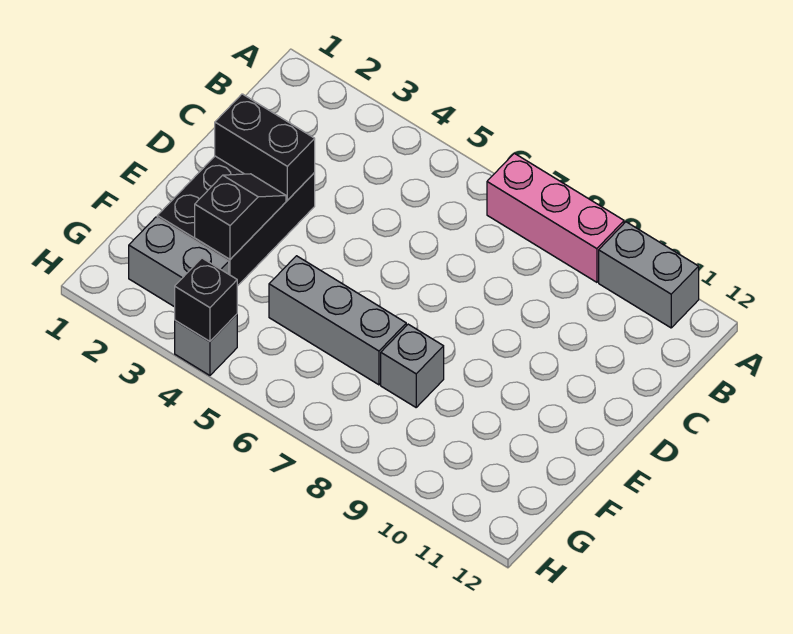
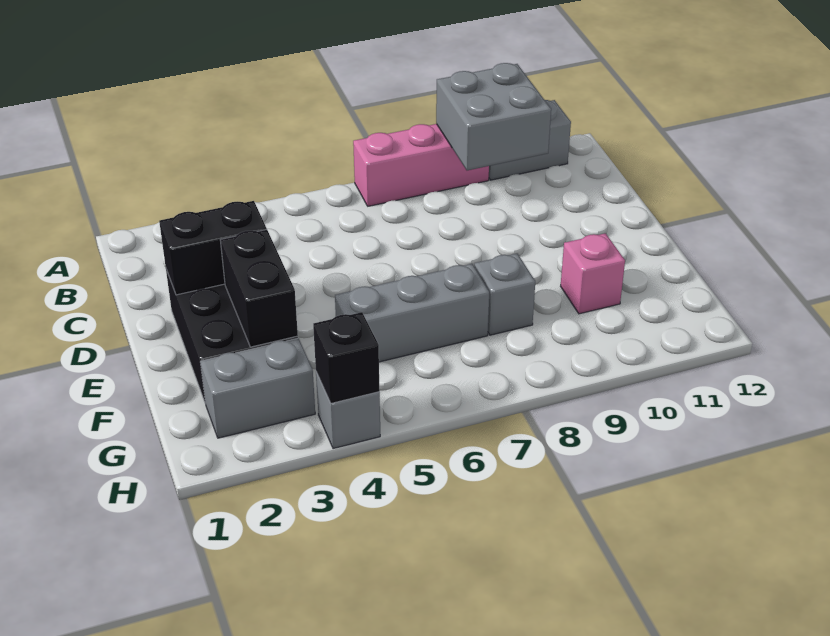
none -> grey brick A9:B10 level 2
black slope E3:F3 level 2 top F -> black brick E3:F3 level 2
none -> pink brick F10 level 1

